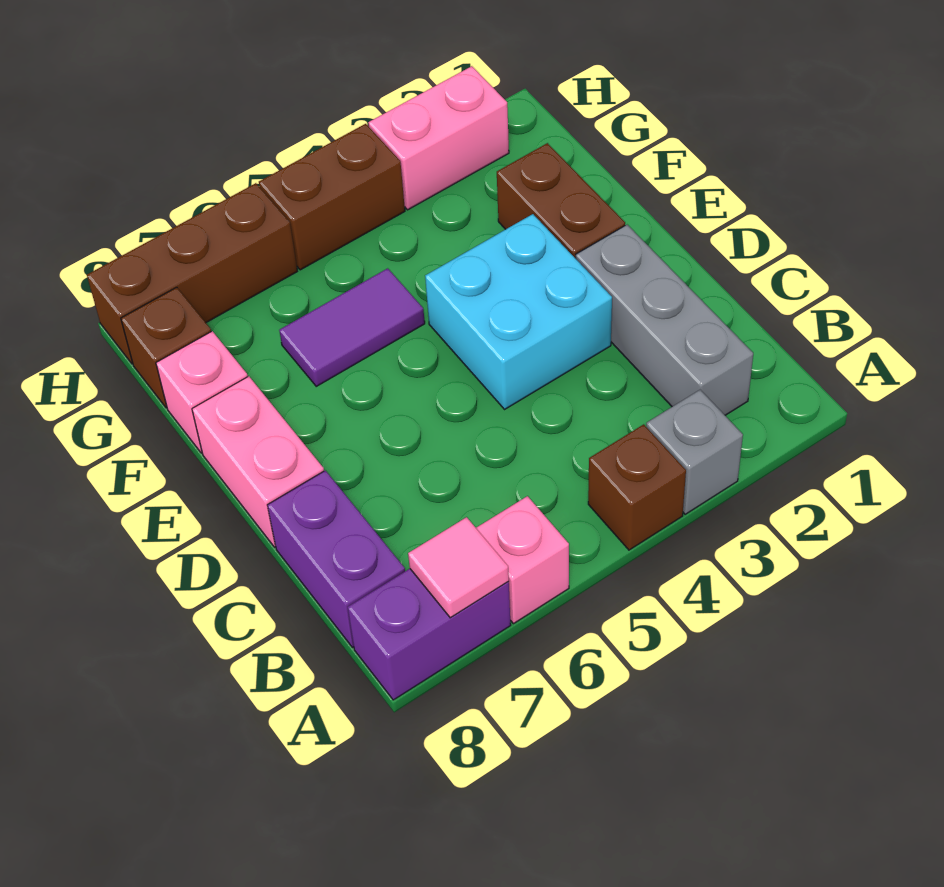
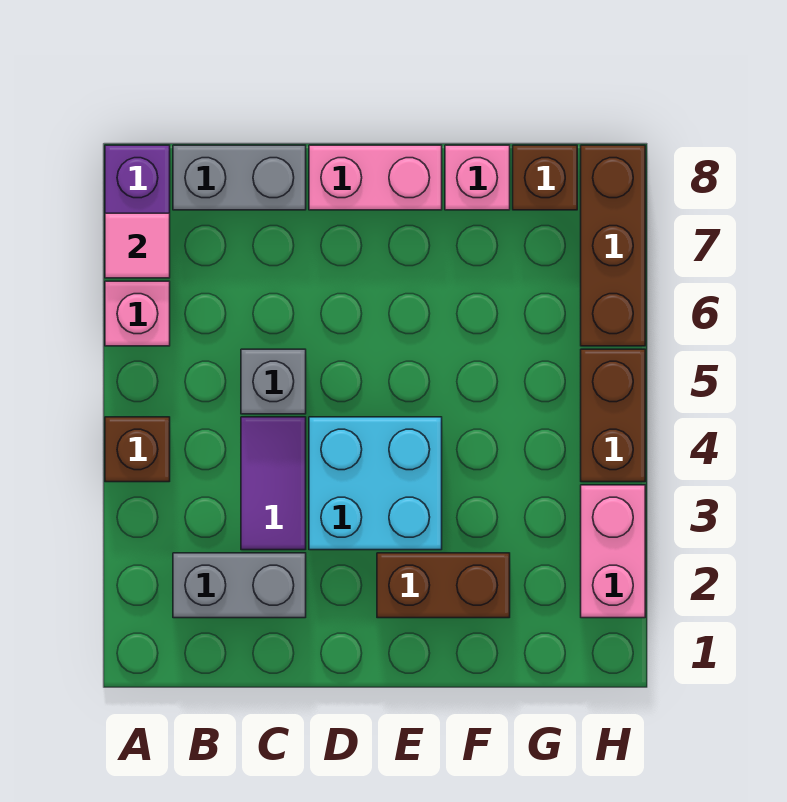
grey brick A3 level 1 -> grey brick C5 level 1
grey brick B2:D2 level 1 -> grey brick B2:C2 level 1
purple brick B8:C8 level 1 -> grey brick B8:C8 level 1
purple tile F5:F6 level 1 -> purple tile C3:C4 level 1

